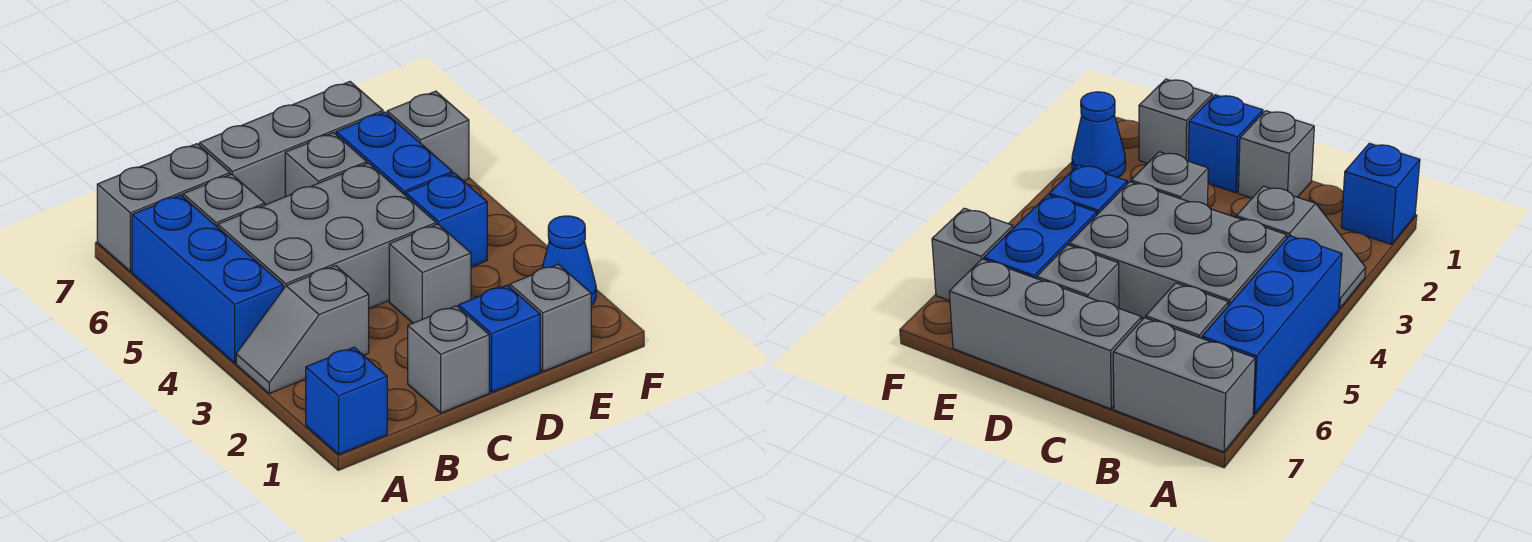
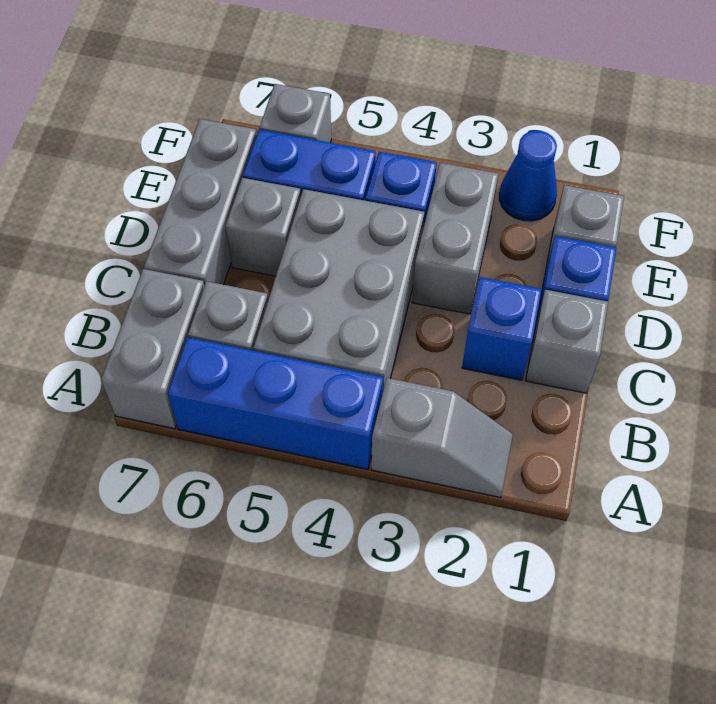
blue brick A1 level 1 -> blue brick C2 level 1
grey slope A3:B3 level 1 top B -> grey slope A2:A3 level 1 top 3
grey brick D3 level 1 -> grey brick D3:E3 level 1

